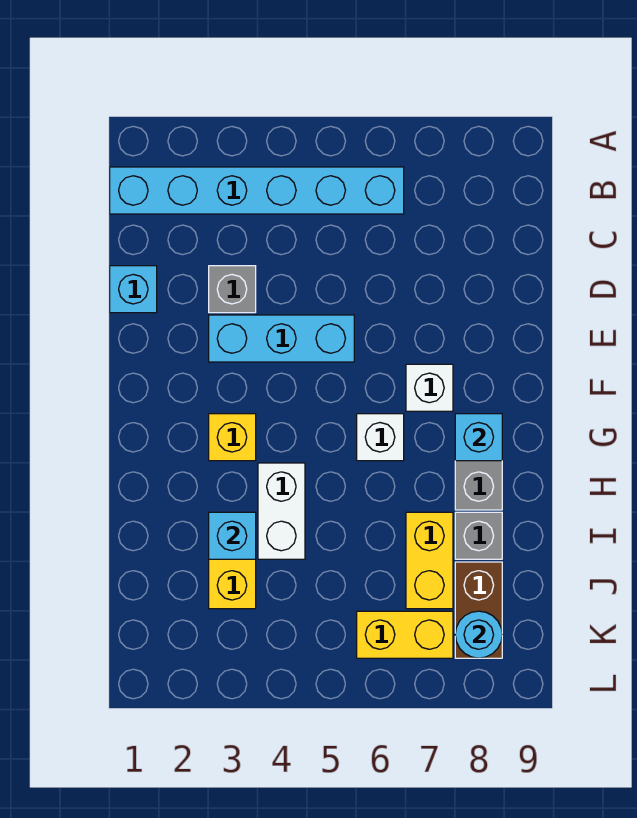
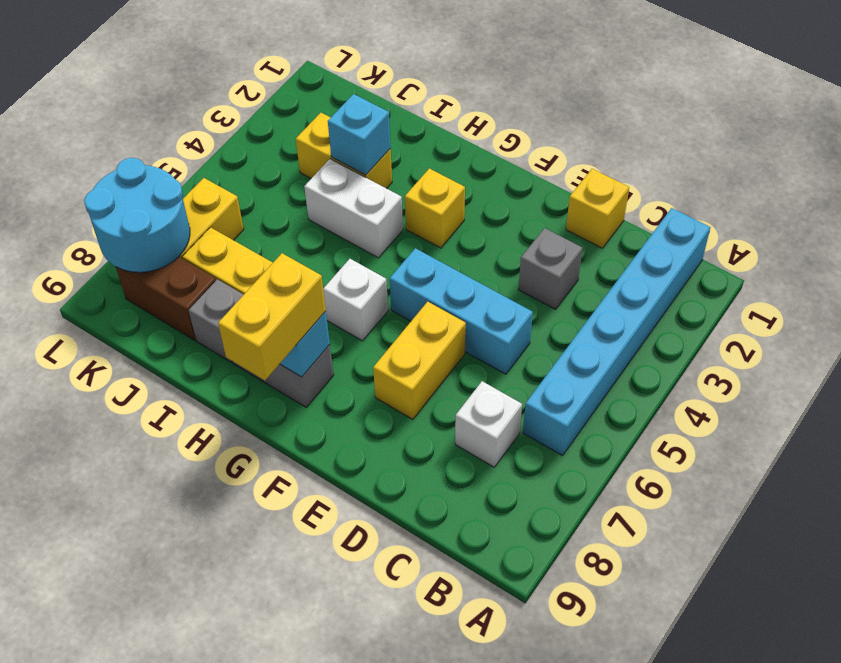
cyan brick D1 level 1 -> yellow brick D1 level 1
cyan brick E3:E5 level 1 -> cyan brick D5:F5 level 1
none -> yellow brick E6:E7 level 1
white brick F7 level 1 -> white brick C7 level 1
none -> yellow brick G8:G9 level 3
cyan round brick K8 level 2 -> cyan round brick K7:L8 level 2

